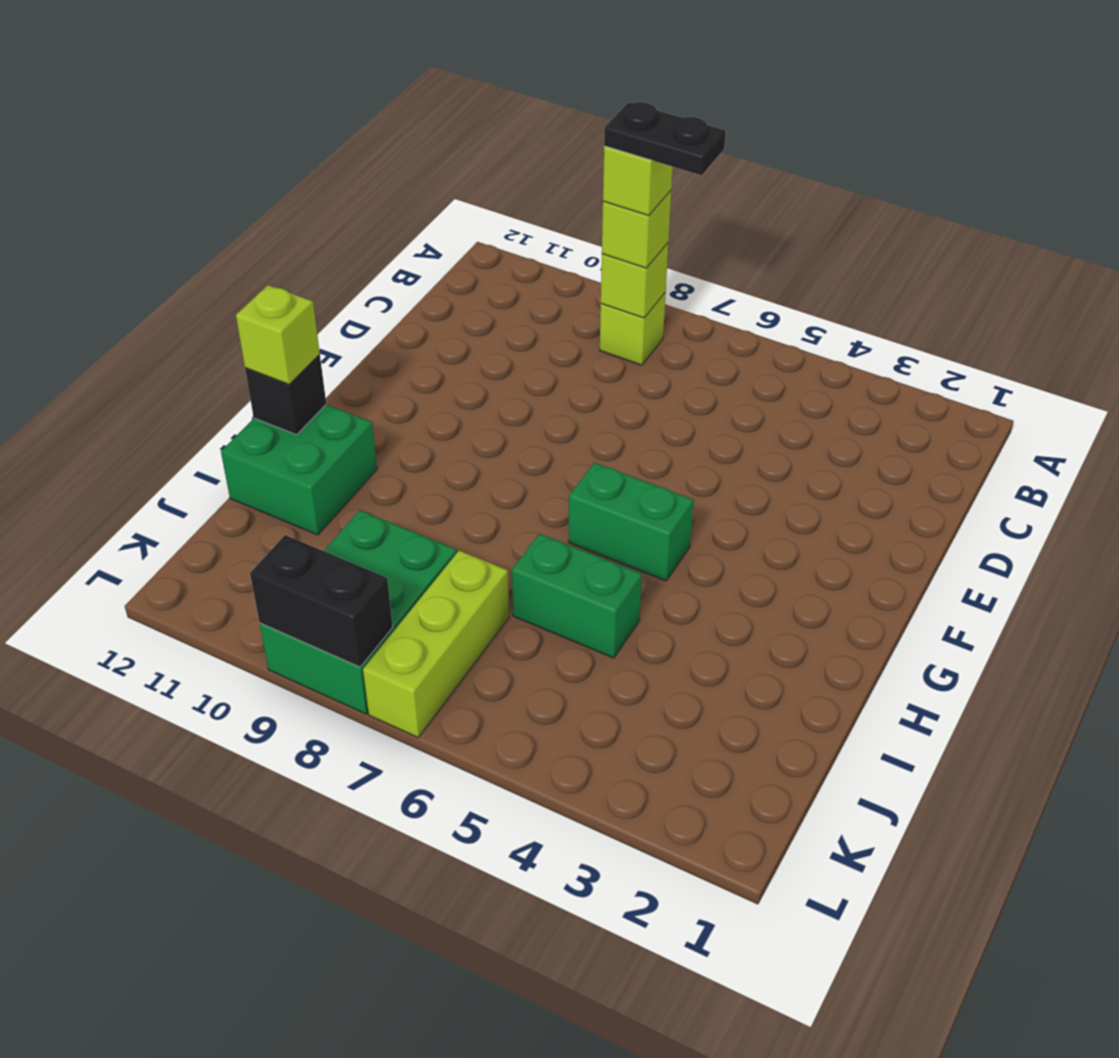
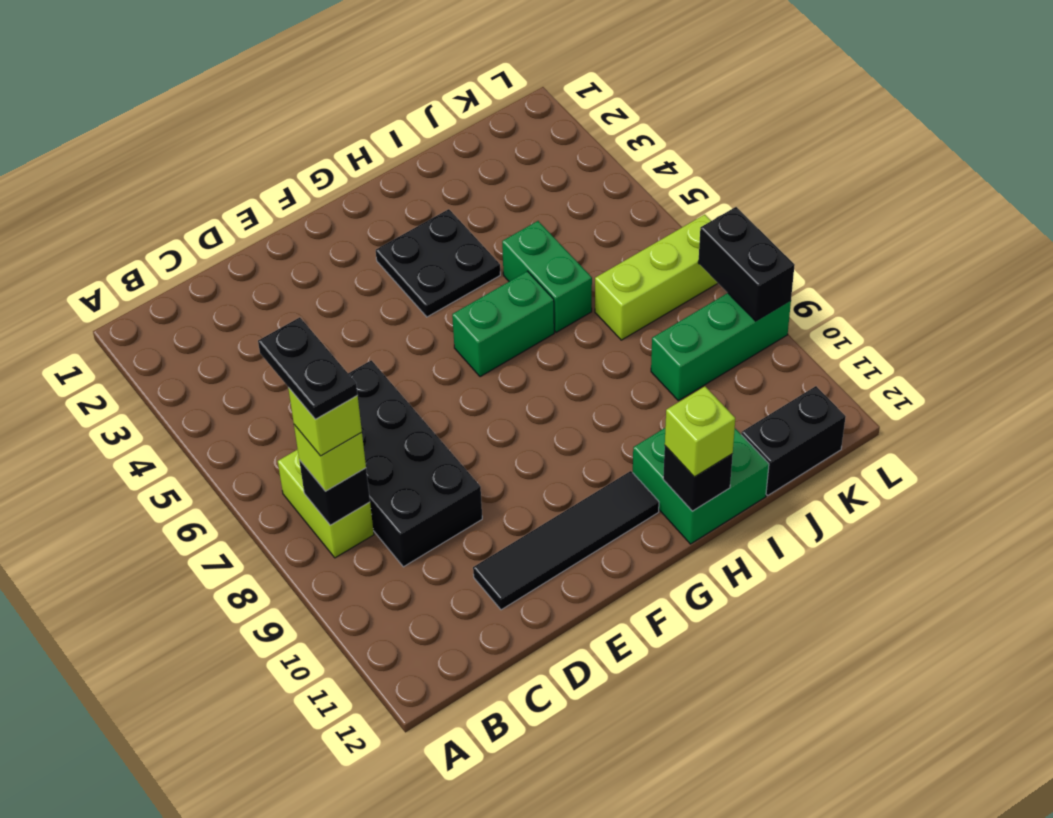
lime brick B8 level 1 -> lime brick B7:B8 level 1
lime brick B8 level 2 -> black brick B8 level 2
none -> black brick C6:D9 level 1
none -> black tile D11:G11 level 1
none -> black plate G3:H4 level 1
green brick G5:G6 level 1 -> green brick G6:H6 level 1
green brick J8:L9 level 1 -> green brick J9:L9 level 1
none -> black brick J12:K12 level 1

